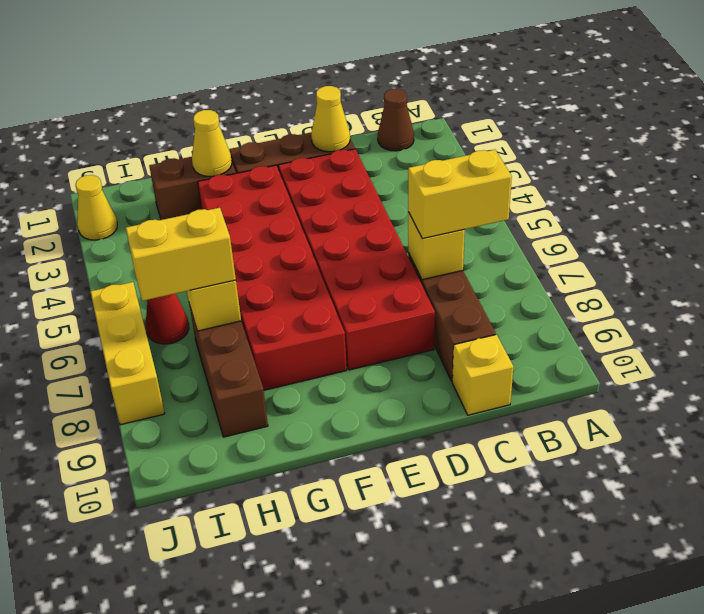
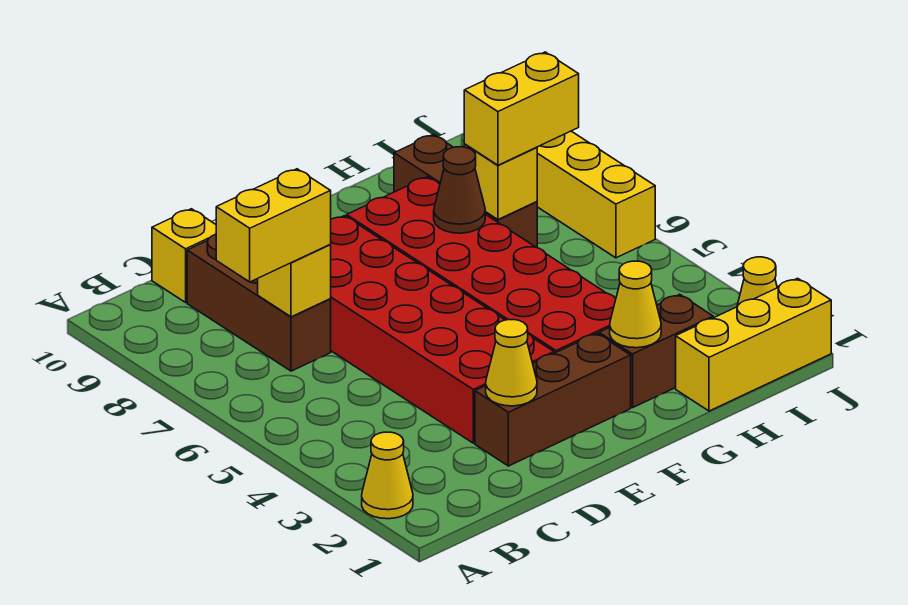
none -> yellow cone A2 level 1
brown cone B1 level 1 -> brown cone G7 level 2
none -> yellow brick H1:J1 level 1
red cone I6 level 1 -> none

